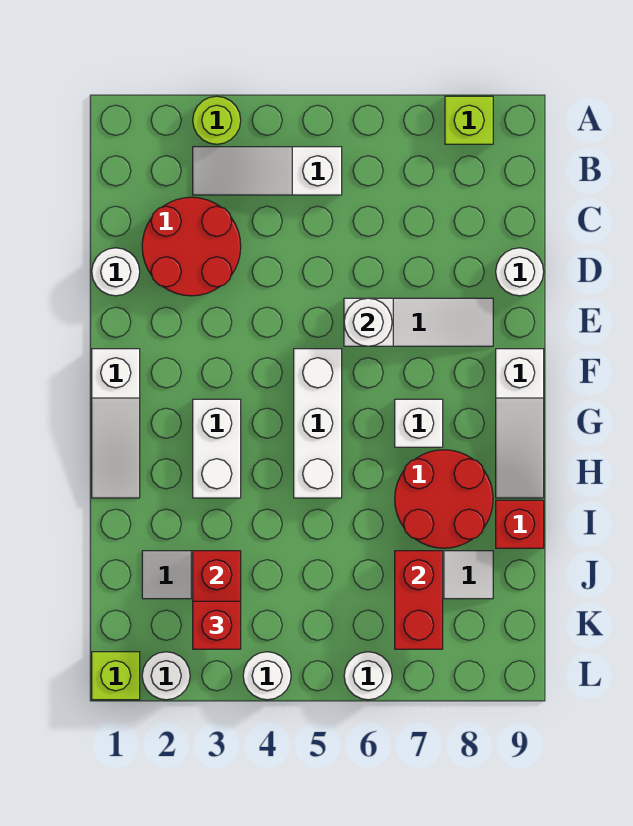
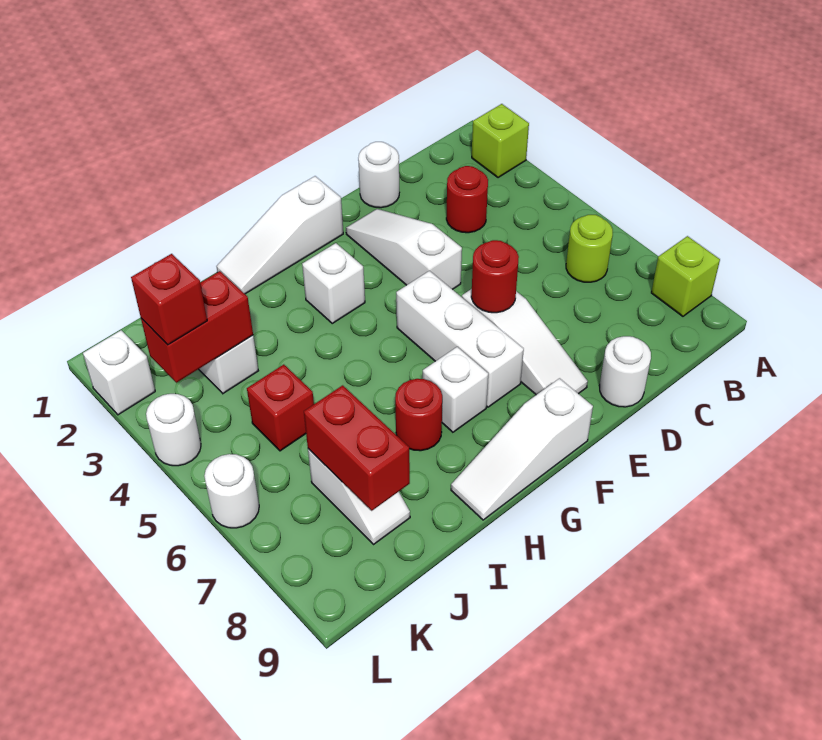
lime round brick A3 level 1 -> lime round brick B6 level 1
white slope B3:B5 level 1 top 5 -> white slope E2:E4 level 1 top 4
red round brick C2:D3 level 1 -> red round brick C3 level 1
white round brick E6 level 2 -> red round brick E6 level 2
white brick F5:H5 level 1 -> white brick F5:F7 level 1
white brick G3:H3 level 1 -> white brick G3 level 1
red round brick H7:I8 level 1 -> red round brick H7 level 1
red brick I9 level 1 -> red brick J5 level 1
red brick J7:K7 level 2 -> red brick J7:J8 level 2
lime brick L1 level 1 -> lime brick A2 level 1
white round brick L2 level 1 -> white brick L2 level 1

